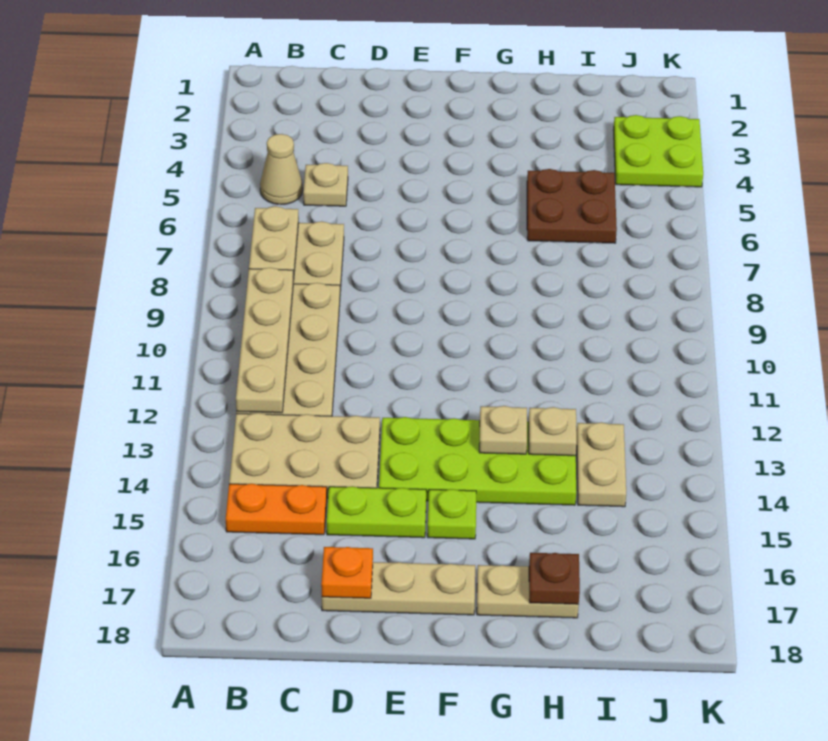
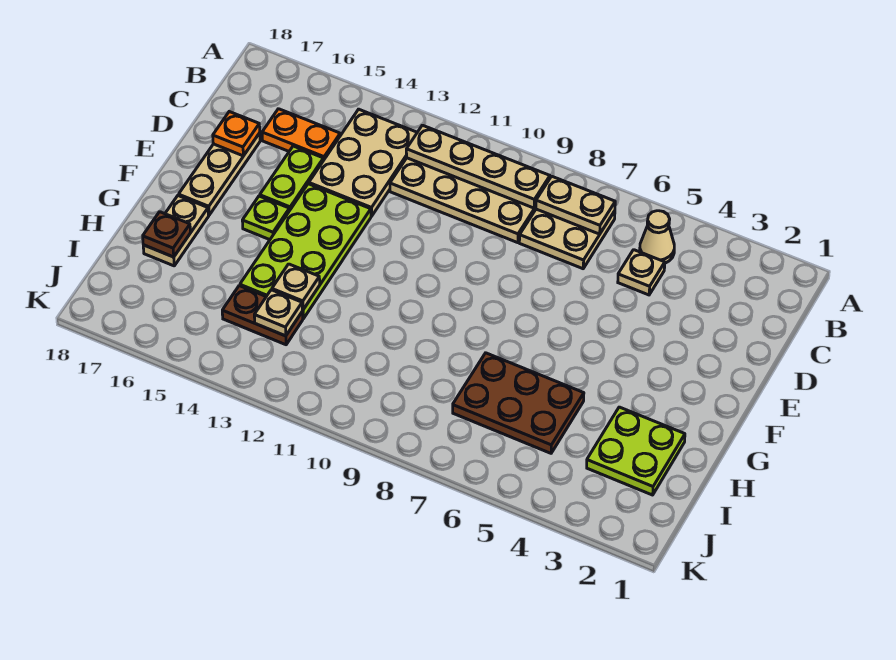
orange plate B15:C15 level 1 -> orange plate C15:C16 level 1
tan plate G13 level 2 -> tan plate I13 level 2
brown plate H5:I6 level 1 -> brown plate H5:I7 level 1
tan plate I13:I14 level 1 -> brown plate I13:I14 level 1
lime plate J3:K4 level 1 -> lime plate H2:I3 level 1

